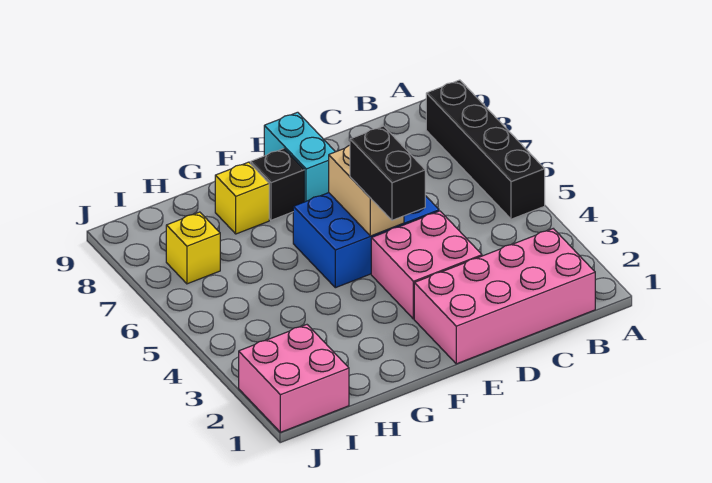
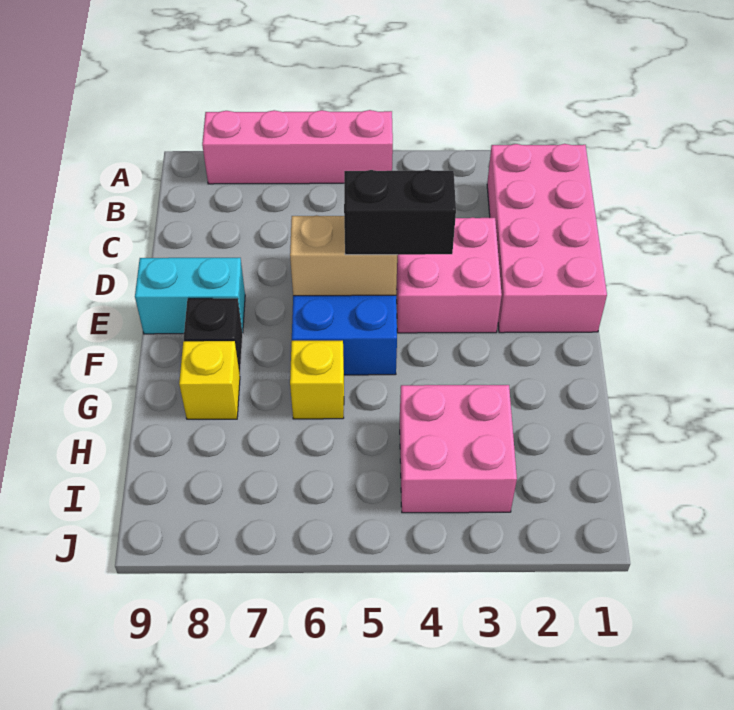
black brick A5:A8 level 1 -> pink brick A5:A8 level 1
pink brick I1:J2 level 1 -> pink brick H3:I4 level 1
yellow brick I7 level 1 -> yellow brick G6 level 1

